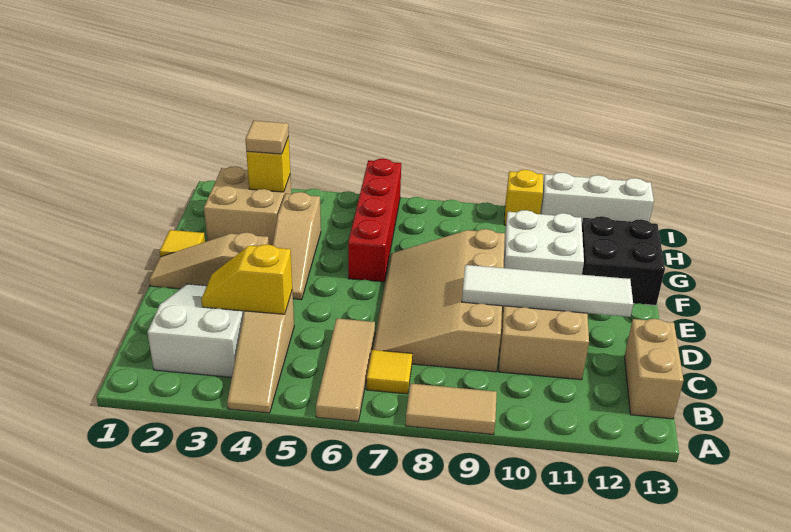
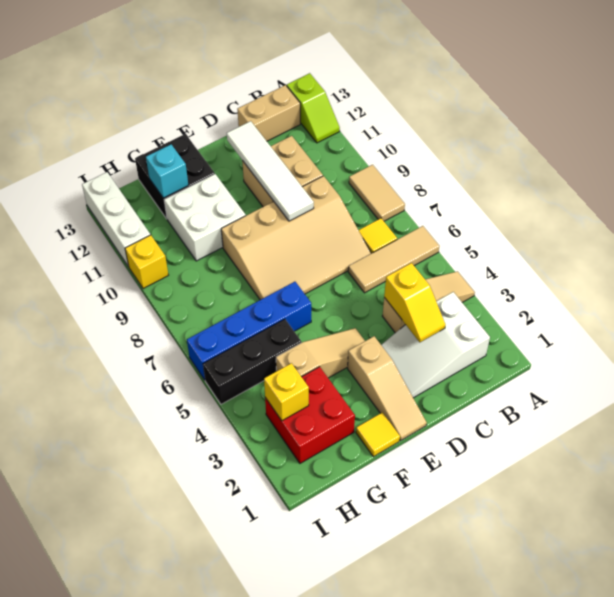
none -> lime slope A12:A13 level 1 top 13
red brick F6:I6 level 1 -> blue brick F6:I6 level 1
tan brick G2:H3 level 1 -> red brick G2:H3 level 1
none -> black brick G5:I5 level 1
none -> cyan brick G12 level 2
tan tile H3 level 3 -> none

